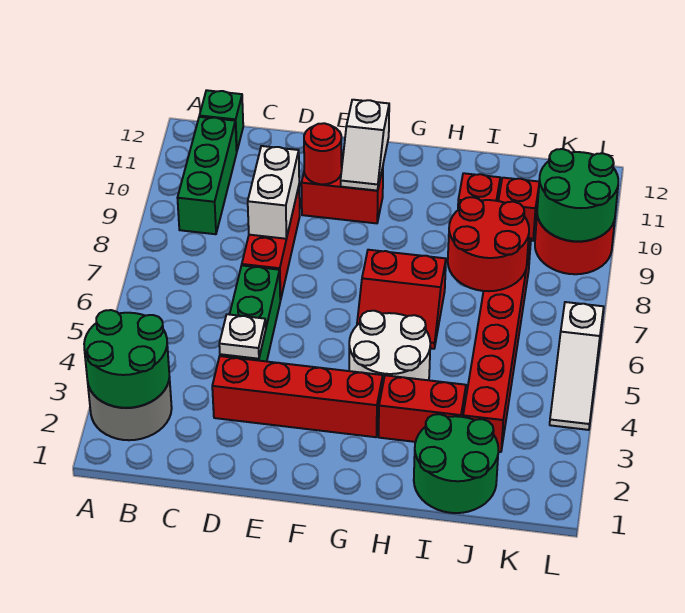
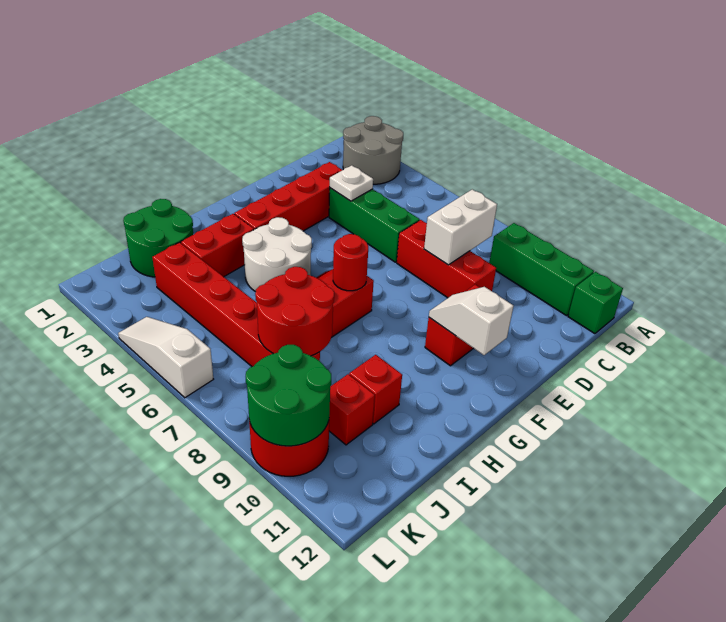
green round brick A2:B3 level 2 -> none
white brick D8:D9 level 2 -> white brick C8:D8 level 2
red round brick E10 level 2 -> red round brick G7 level 2

